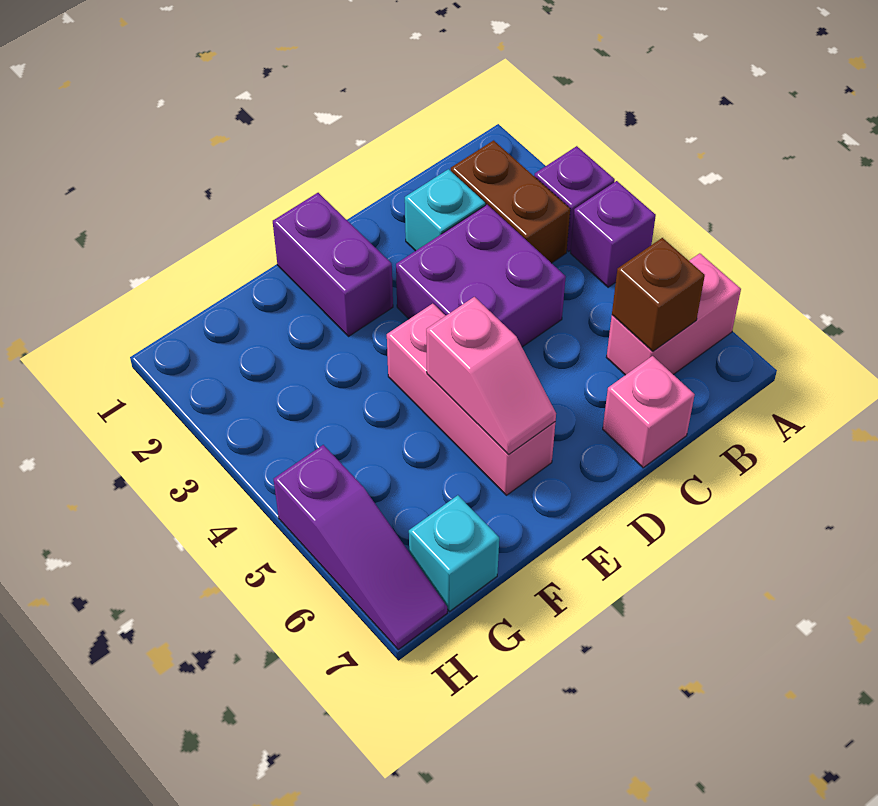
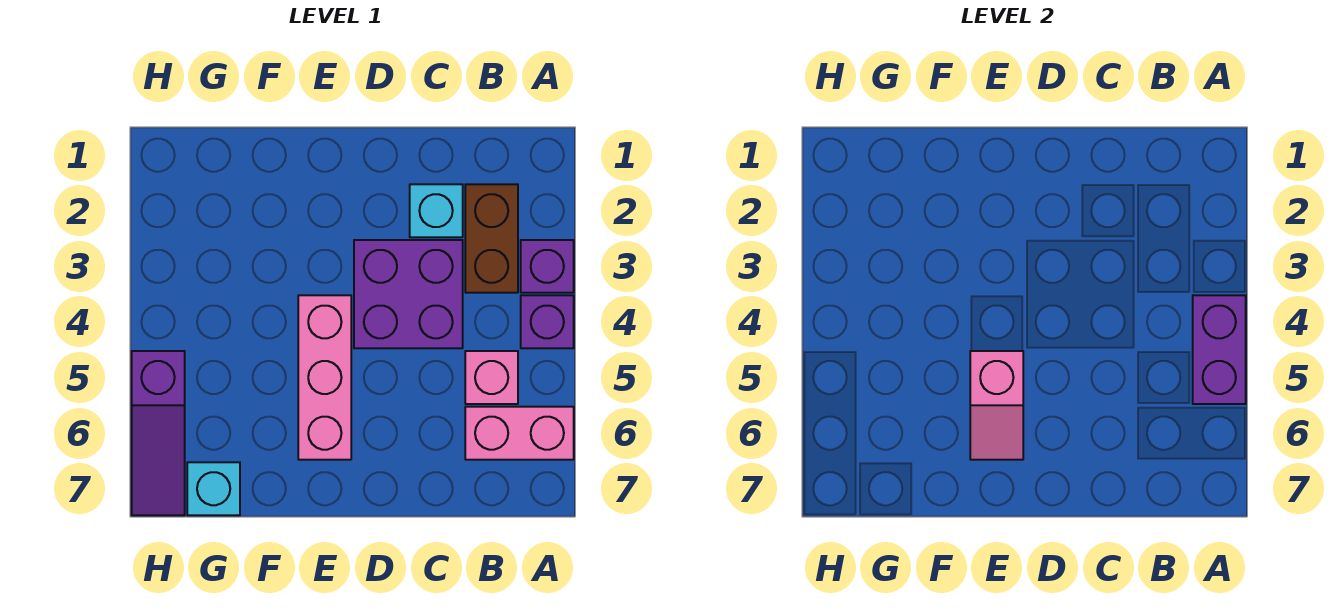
brown brick B6 level 2 -> none
pink brick C7 level 1 -> pink brick B5 level 1
purple brick E1:E2 level 1 -> purple brick A4:A5 level 2

